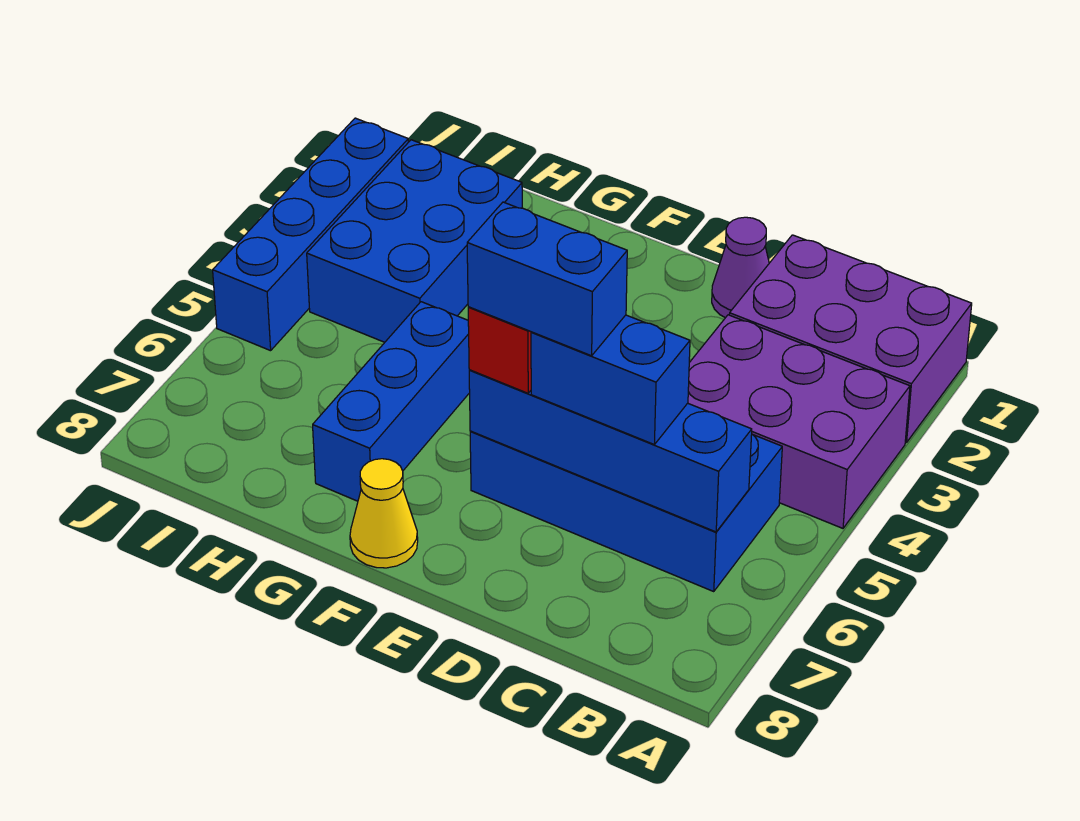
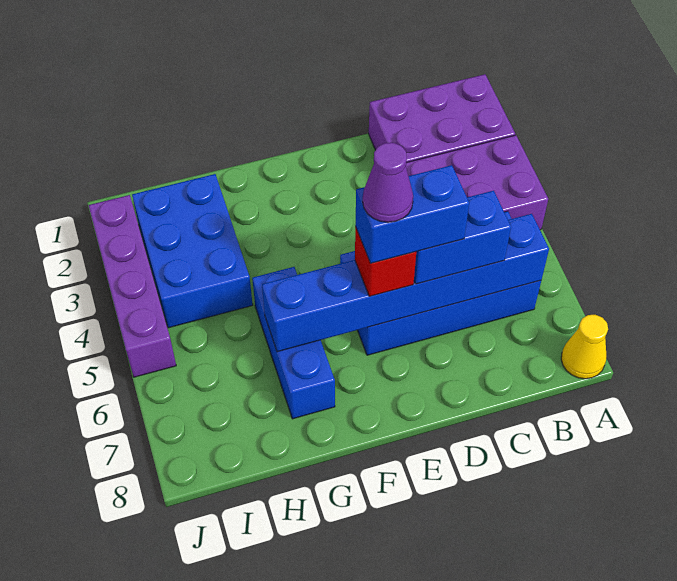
blue brick B6:E6 level 2 -> blue brick B6:G6 level 2
purple cone D1 level 1 -> purple cone E6 level 5
yellow cone F8 level 1 -> yellow cone A8 level 1
blue brick J2:J5 level 1 -> purple brick J2:J5 level 1

